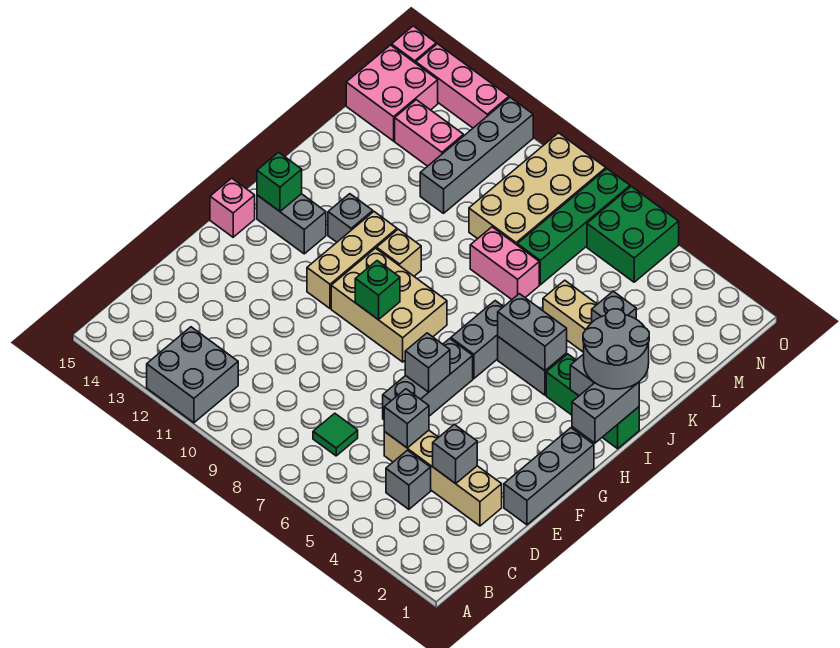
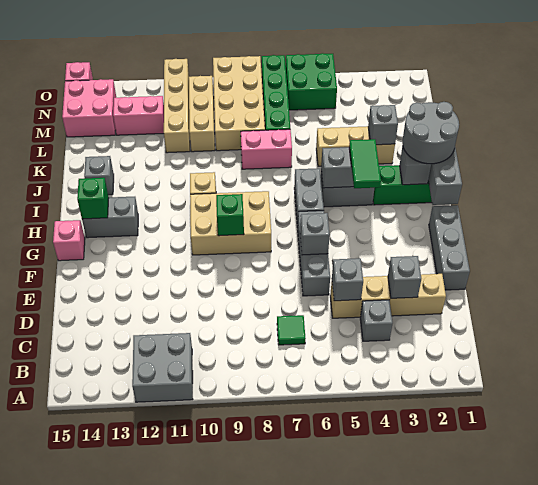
tan brick G11:I11 level 1 -> tan brick L10:N10 level 1
none -> green tile H4:I4 level 3
grey brick I12 level 1 -> grey brick J14 level 1
grey brick L11:O11 level 1 -> tan brick L11:O11 level 1
pink brick O12:O14 level 1 -> none

